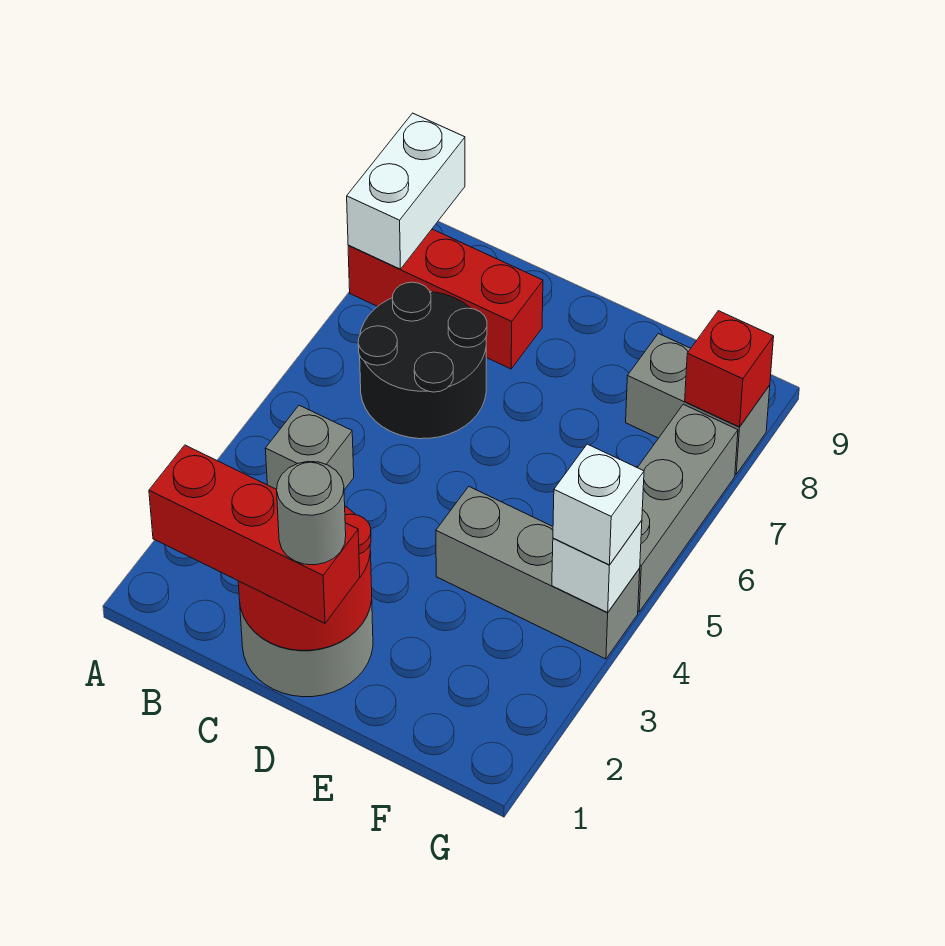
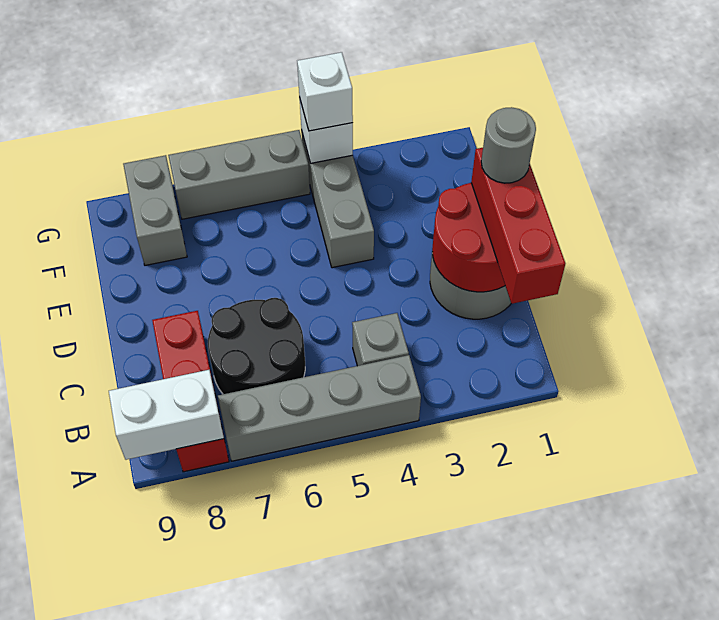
none -> grey brick A4:A7 level 1
red brick G8 level 2 -> none

